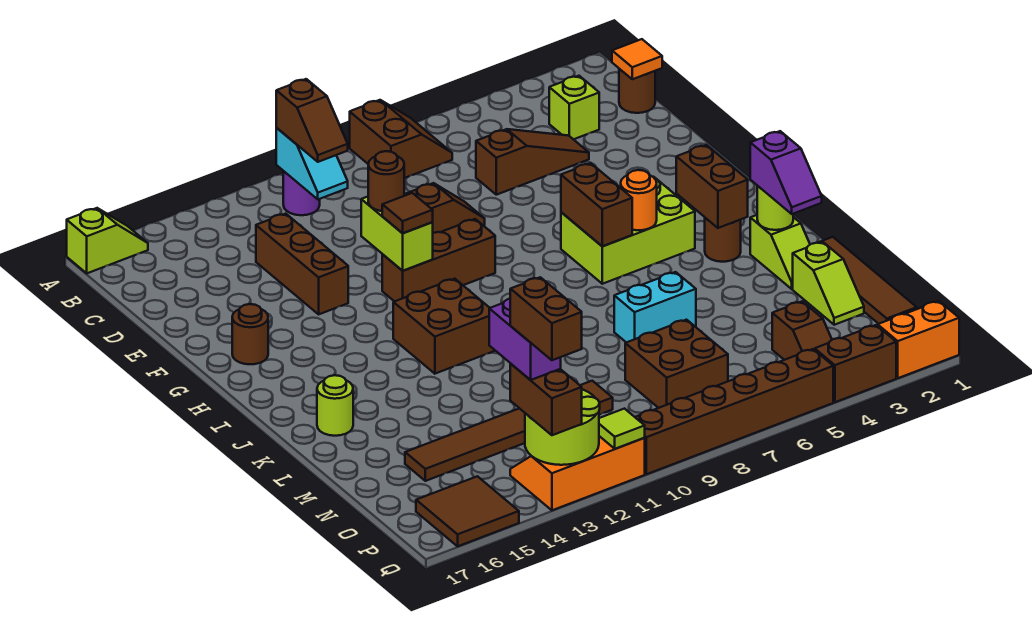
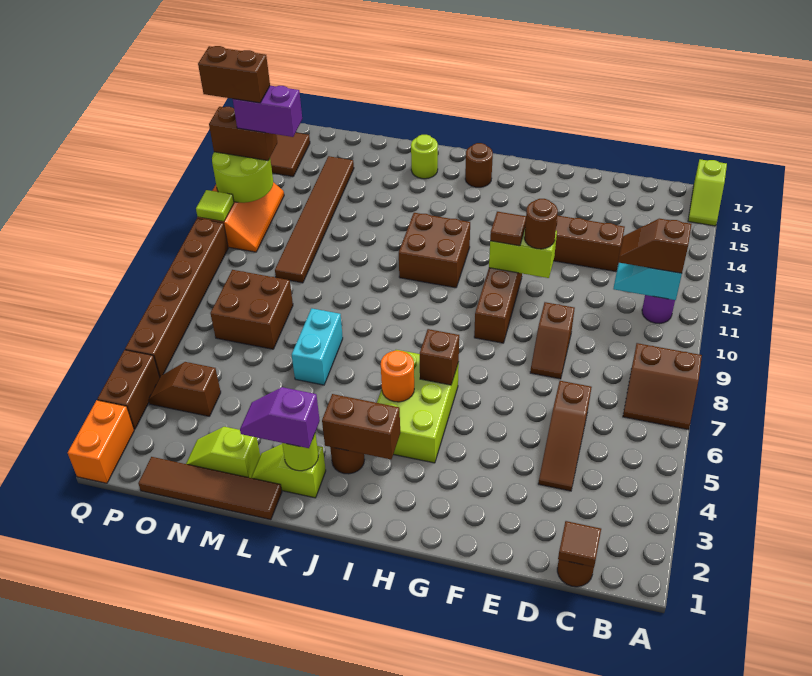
orange tile C1 level 2 -> brown tile C1 level 2
lime brick C3 level 1 -> none
brown round brick G16 level 1 -> brown round brick I16 level 1
brown brick H6:I6 level 2 -> brown brick H6 level 2

